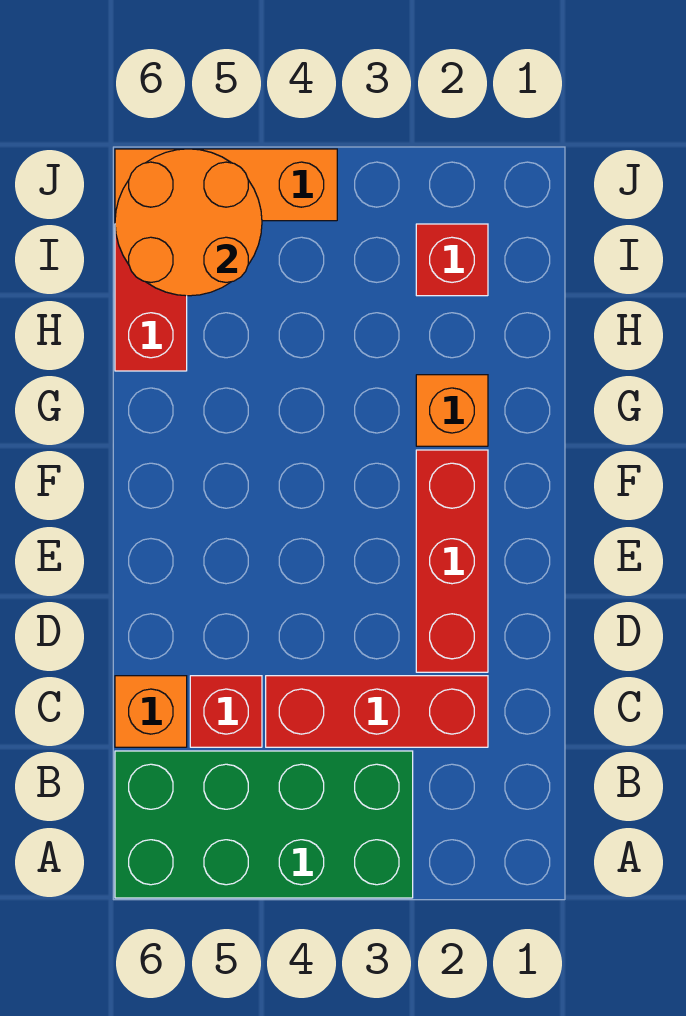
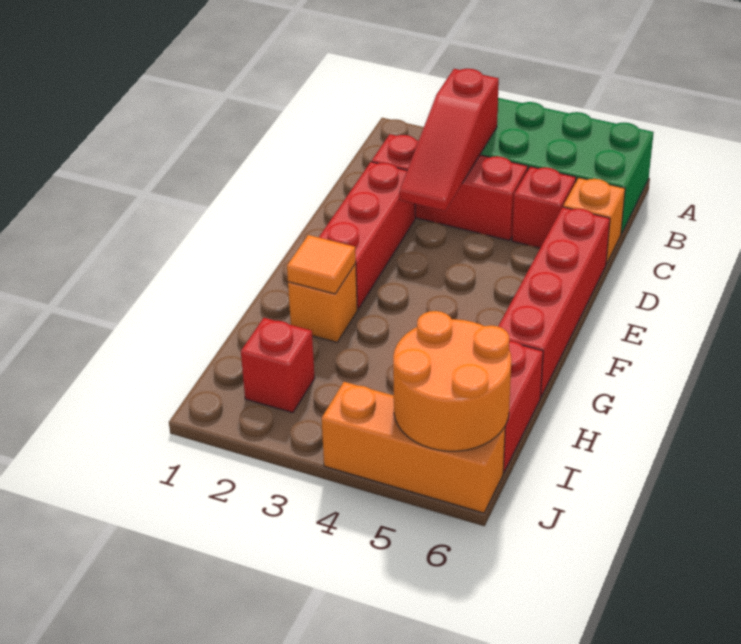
none -> red slope B3:D3 level 2 top B
none -> red brick D6:G6 level 1
none -> orange tile G2 level 2

